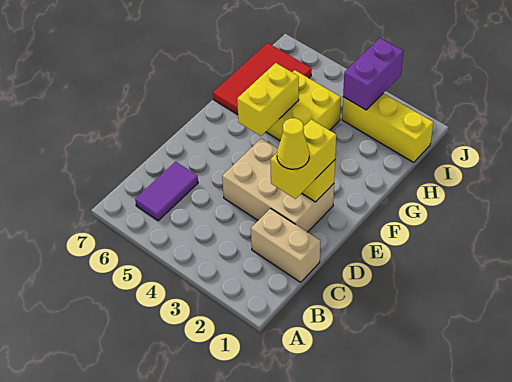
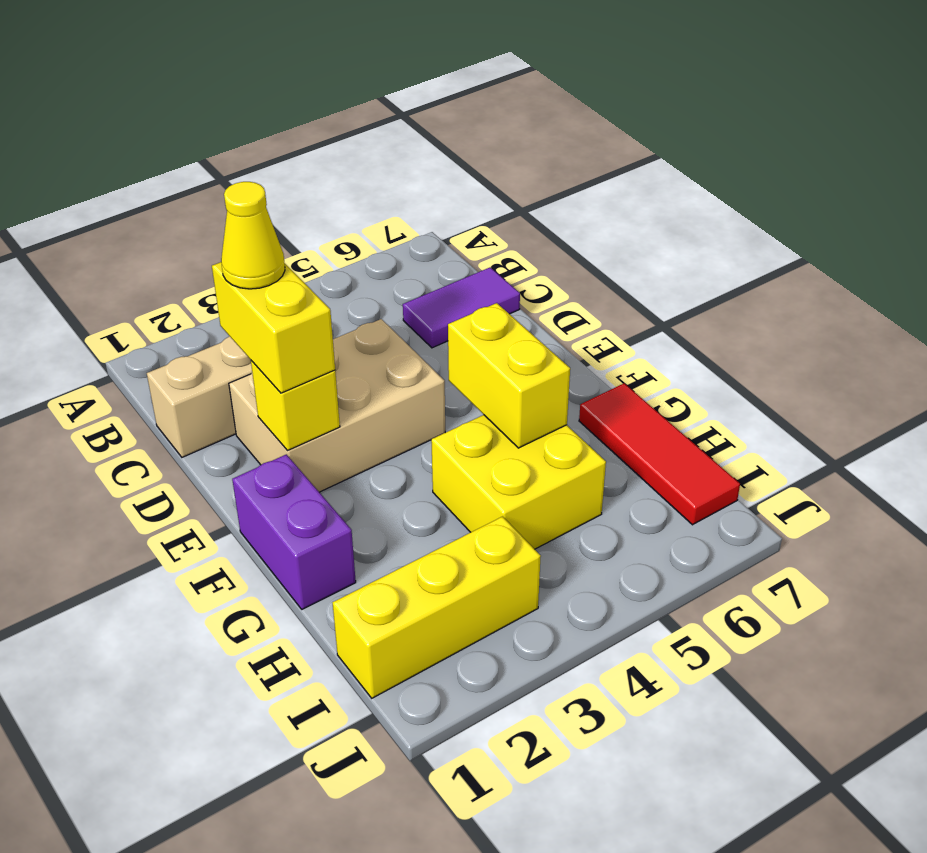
purple tile B6:C6 level 1 -> purple tile C6:C7 level 1
red tile G6:I7 level 1 -> red tile G7:I7 level 1
purple brick I3:J3 level 2 -> purple brick F1:G1 level 1

